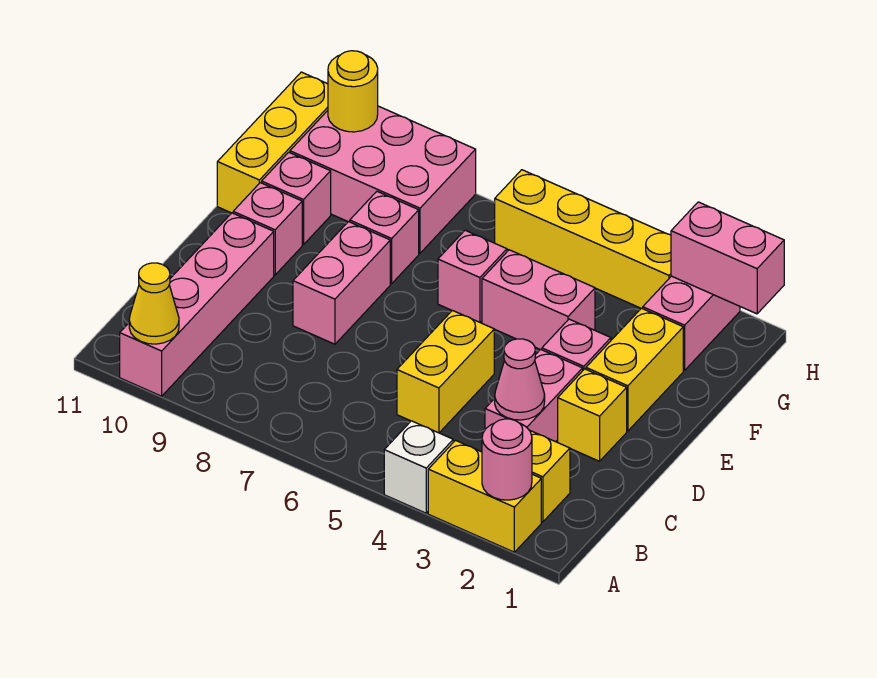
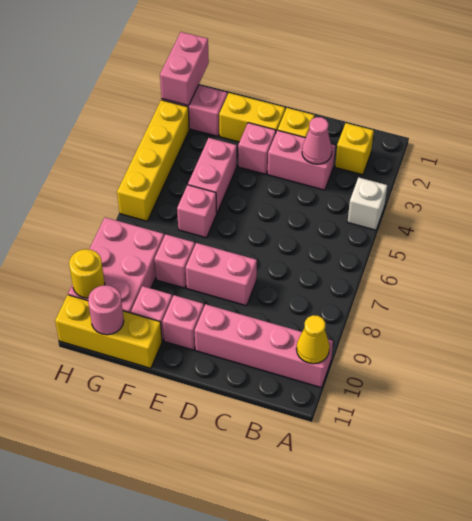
yellow brick A2:A3 level 1 -> none
pink round brick A2 level 2 -> pink round brick G11 level 2
yellow brick C5:D5 level 1 -> none

